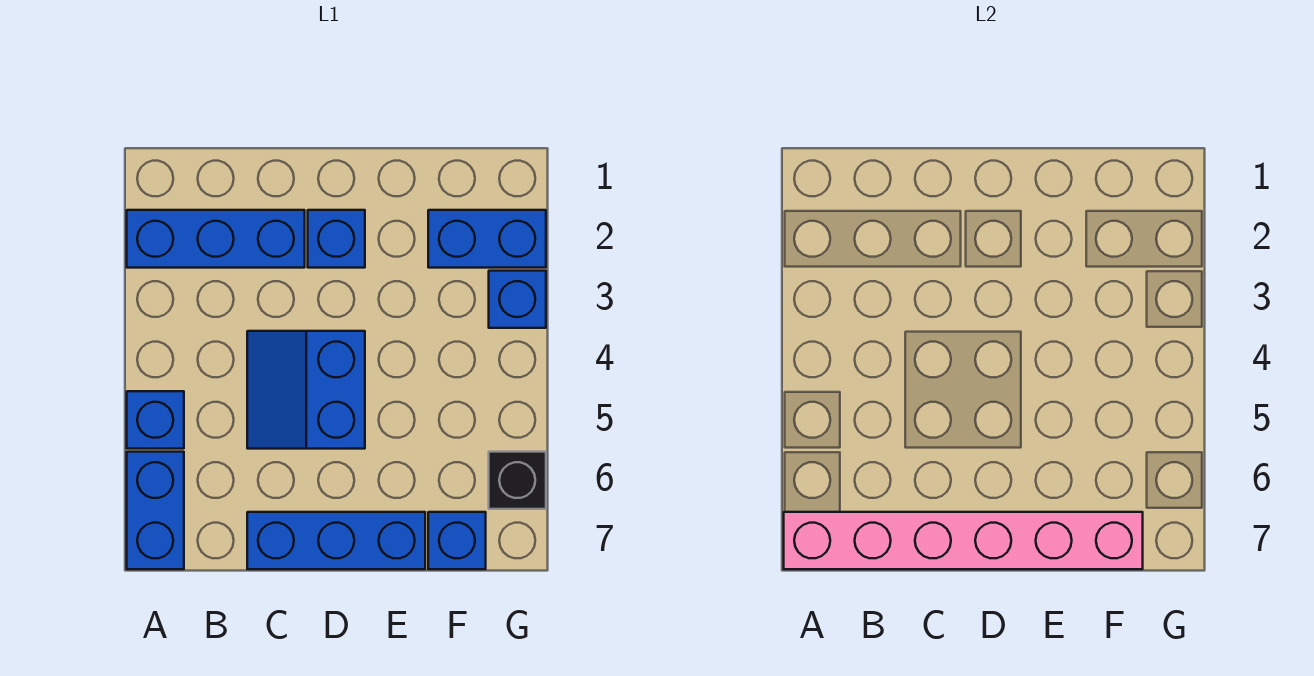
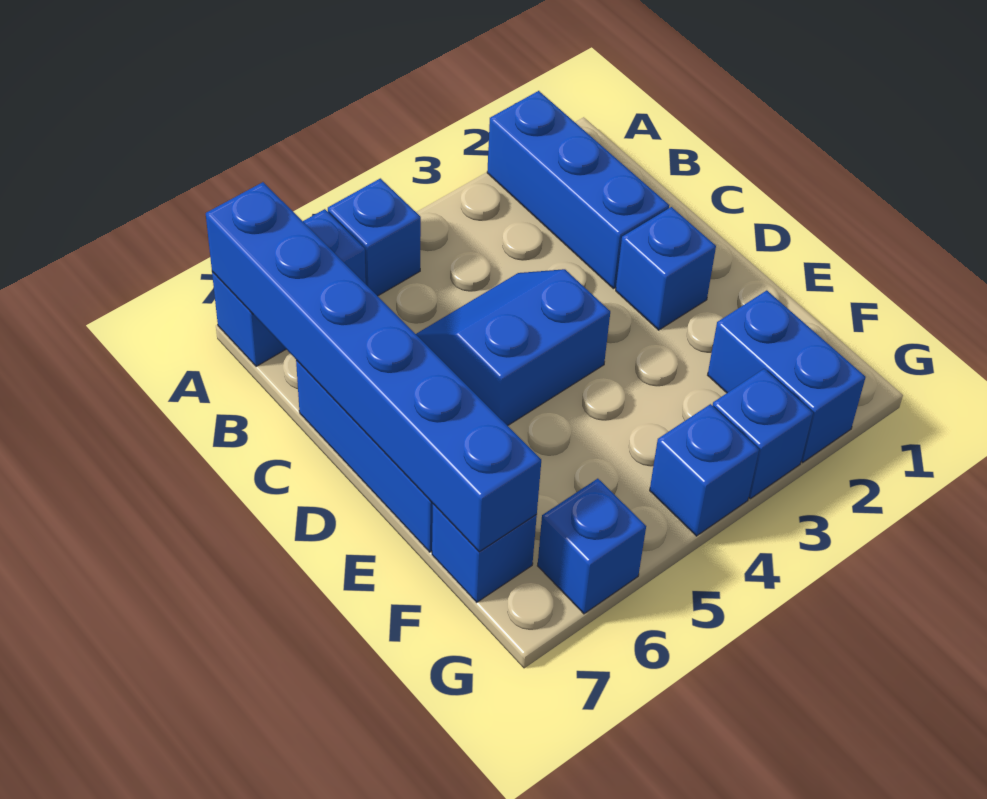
pink brick A7:F7 level 2 -> blue brick A7:F7 level 2
none -> blue brick G4 level 1
black brick G6 level 1 -> blue brick G6 level 1

